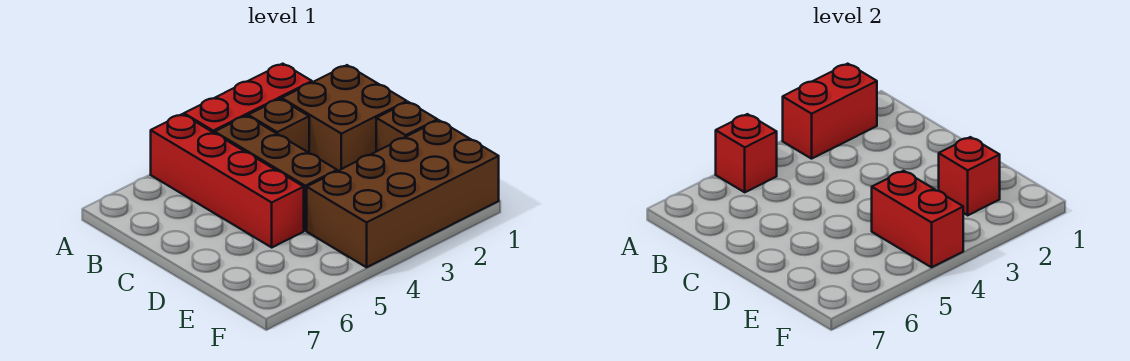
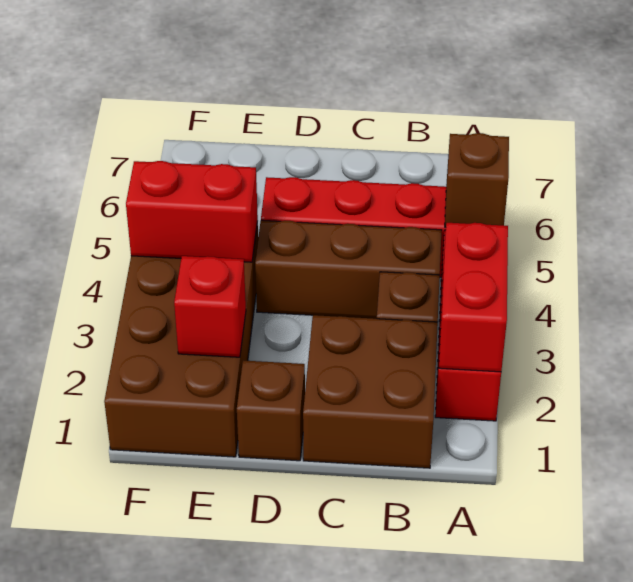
red brick A5 level 2 -> brown brick A5 level 2

